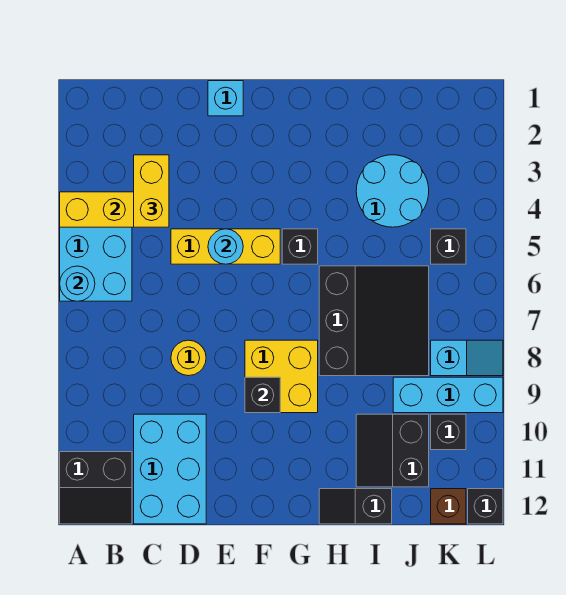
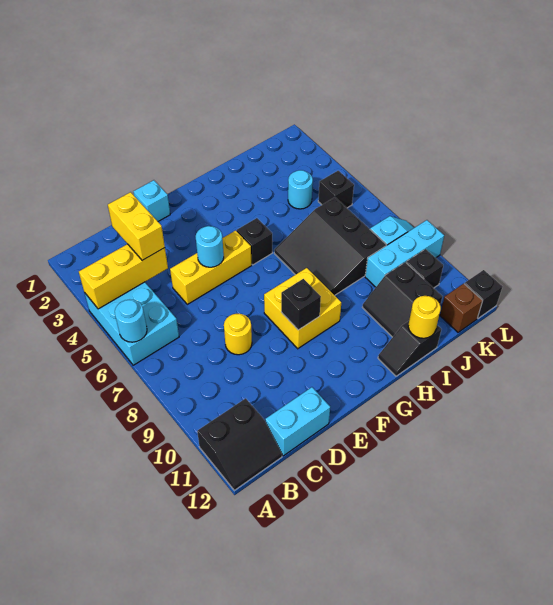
cyan brick C10:D12 level 1 -> cyan brick C12:D12 level 1
black slope H6:J8 level 1 top H -> black slope H6:J8 level 1 top J
cyan round brick I3:J4 level 1 -> cyan round brick J4 level 1
none -> yellow round brick I12 level 2

